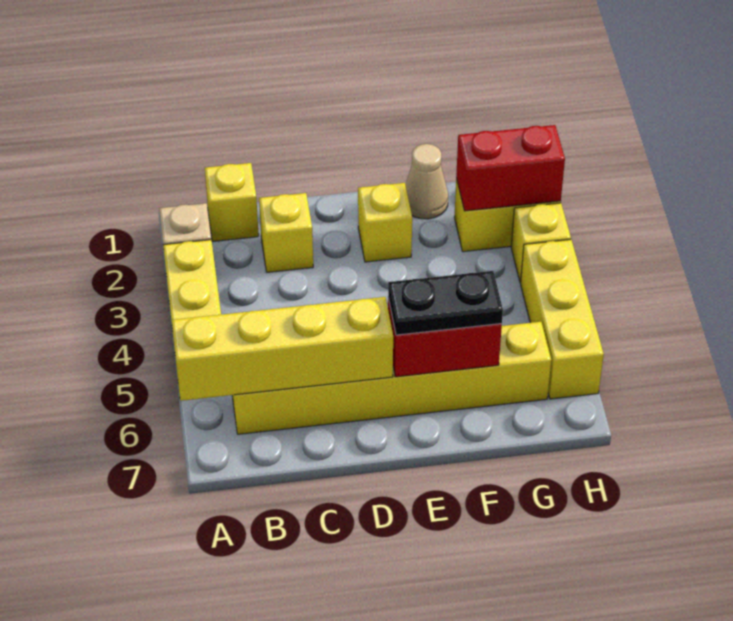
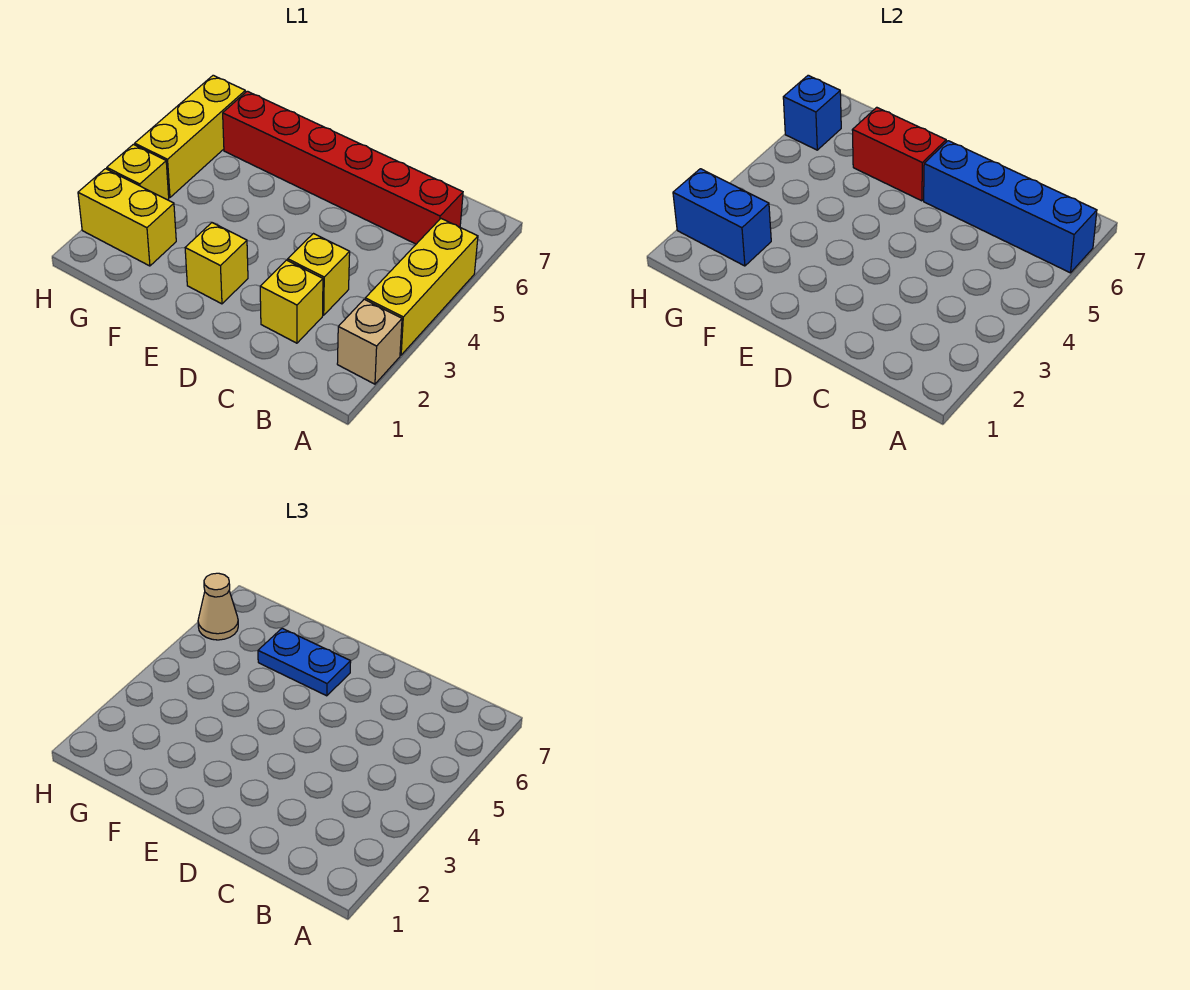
yellow brick A6:D6 level 2 -> blue brick A6:D6 level 2
yellow brick B1 level 1 -> yellow brick C3 level 1
yellow brick B6:G6 level 1 -> red brick B6:G6 level 1
black plate E6:F6 level 3 -> blue plate E6:F6 level 3
tan cone F1 level 1 -> tan cone H6 level 3
red brick G2:H2 level 2 -> blue brick G2:H2 level 2
none -> blue brick H6 level 2

